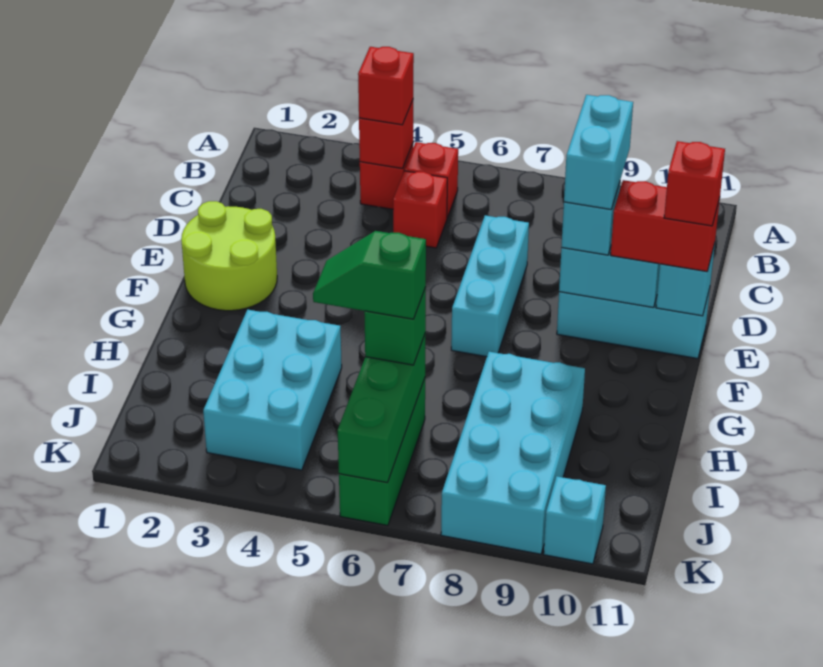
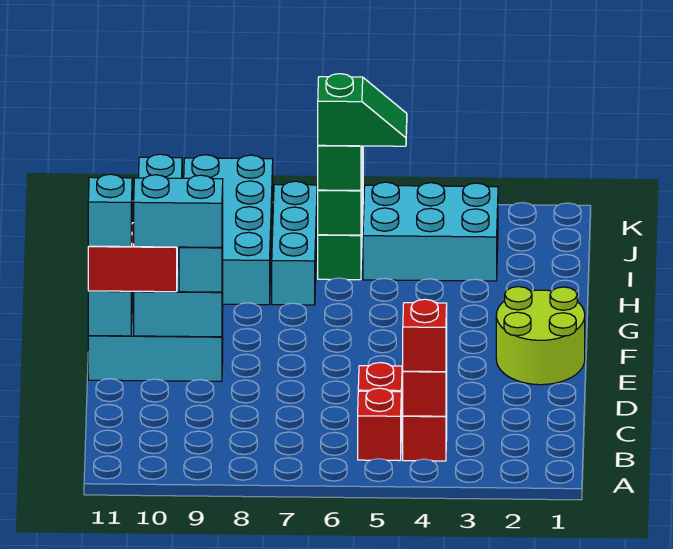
cyan brick D7:F7 level 1 -> cyan brick H7:J7 level 1
cyan brick D9:E9 level 4 -> cyan brick E9:E10 level 4
red brick E11 level 4 -> cyan brick E11 level 4
cyan brick H3:J4 level 1 -> cyan brick I3:J5 level 1

